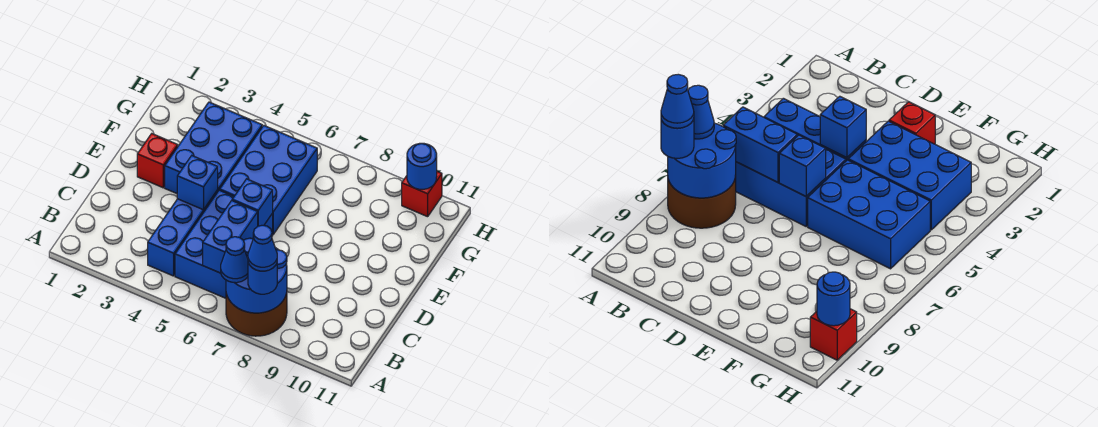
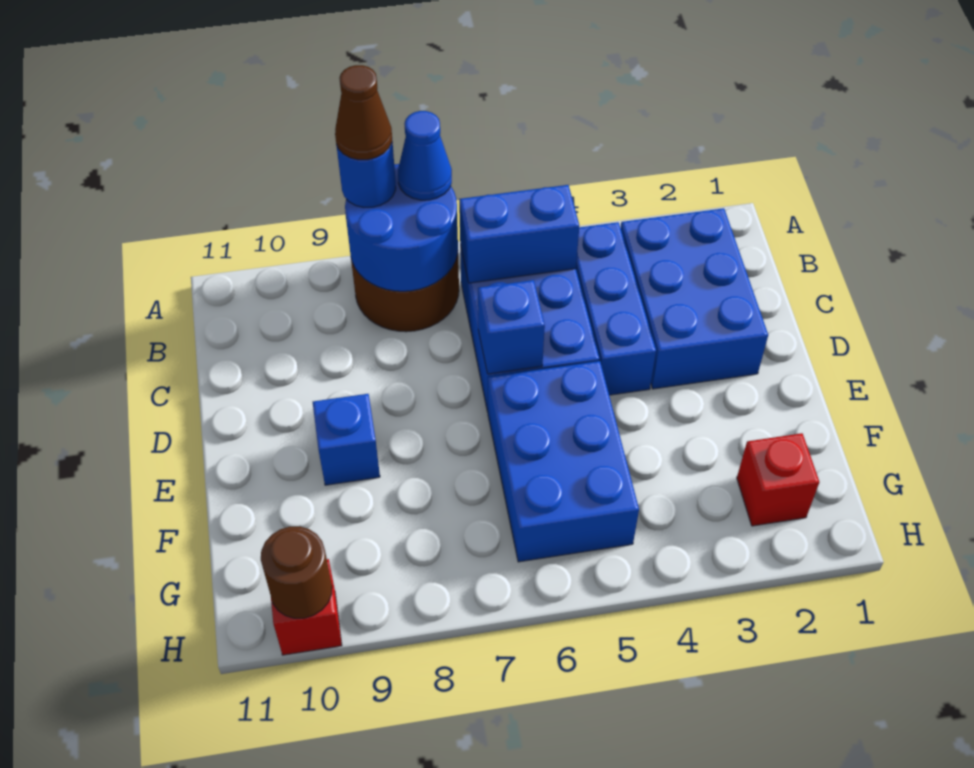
blue cone A8 level 4 -> brown cone A8 level 4
blue brick B6:C6 level 2 -> blue brick B5:B6 level 2
blue brick D4 level 2 -> blue brick E9 level 1
red brick E2 level 1 -> red brick G2 level 1
blue brick E3:G4 level 1 -> blue brick B2:D3 level 1
blue round brick H10 level 2 -> brown round brick H10 level 2

